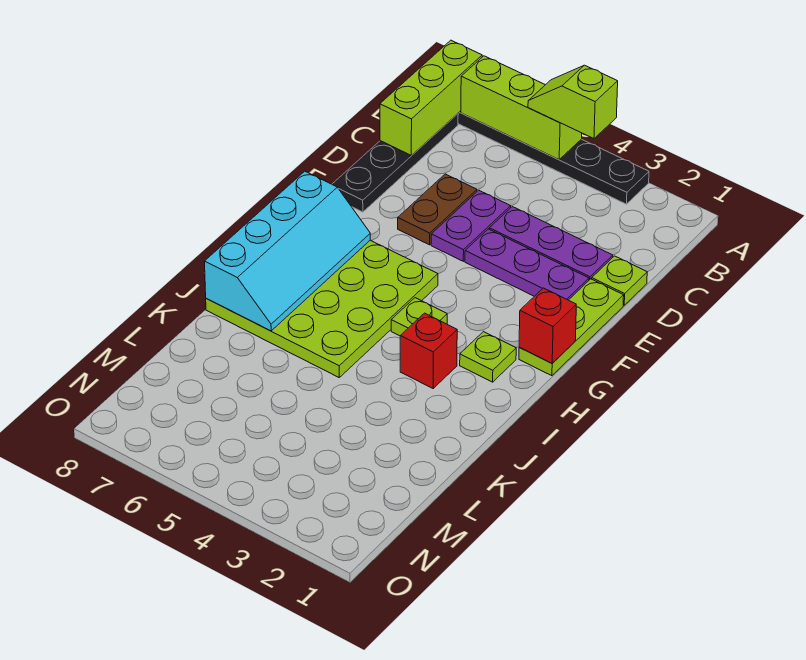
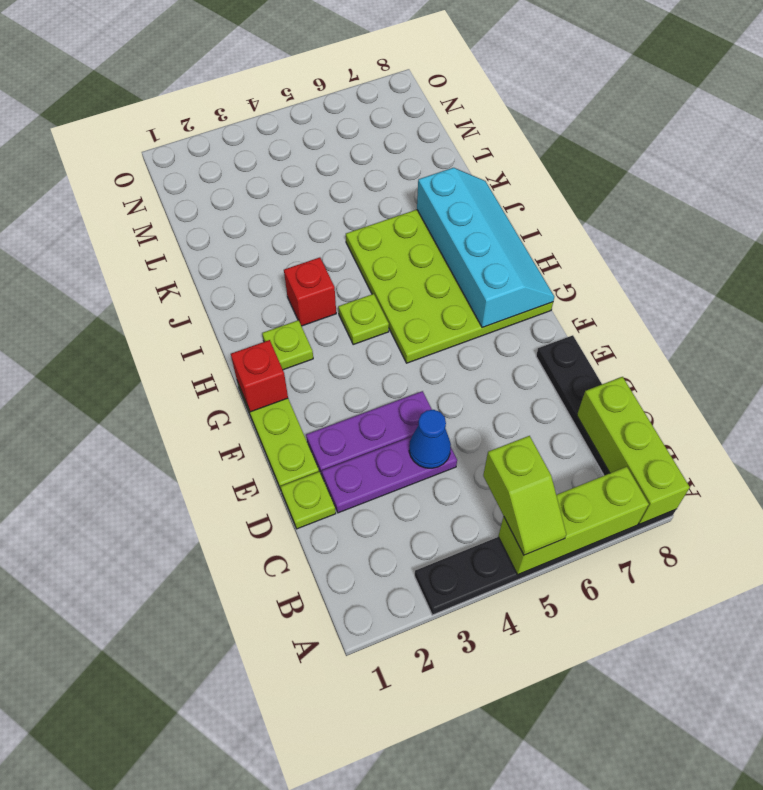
lime slope A4:A5 level 3 top 4 -> lime slope A5:B5 level 3 top B
none -> blue cone D4 level 2
purple plate D5:E5 level 1 -> none
brown plate D6:E6 level 1 -> none
cyan slope G7:J8 level 2 top 8 -> cyan slope G7:J8 level 2 top 7

